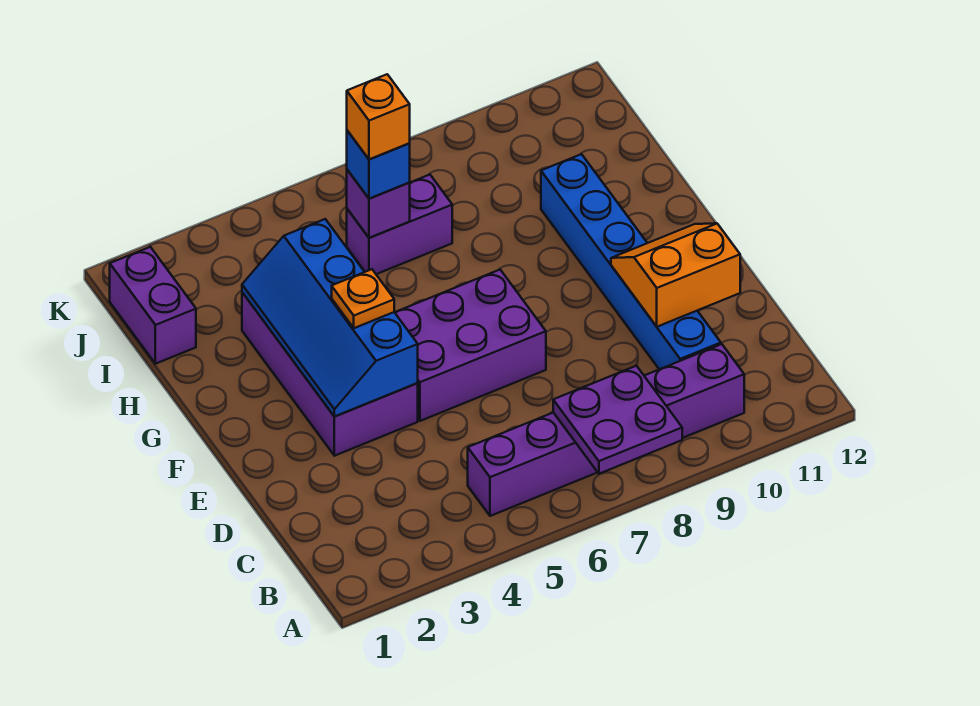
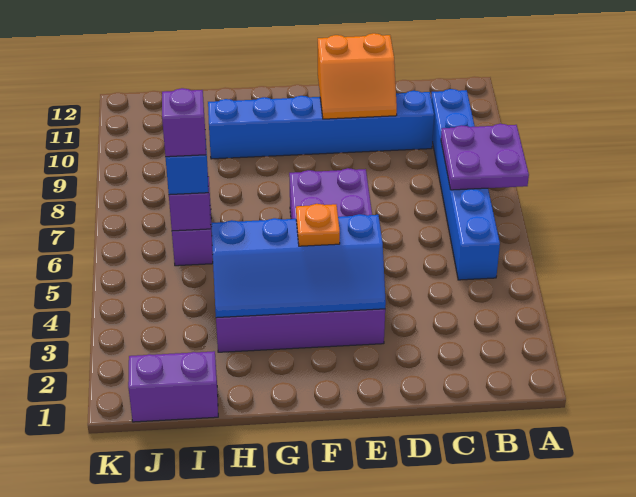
purple brick B5:B10 level 1 -> blue brick B5:B10 level 1
orange slope D10:E11 level 2 top D -> orange slope D10:E11 level 2 top 11
orange brick I6 level 4 -> purple brick I6 level 4

